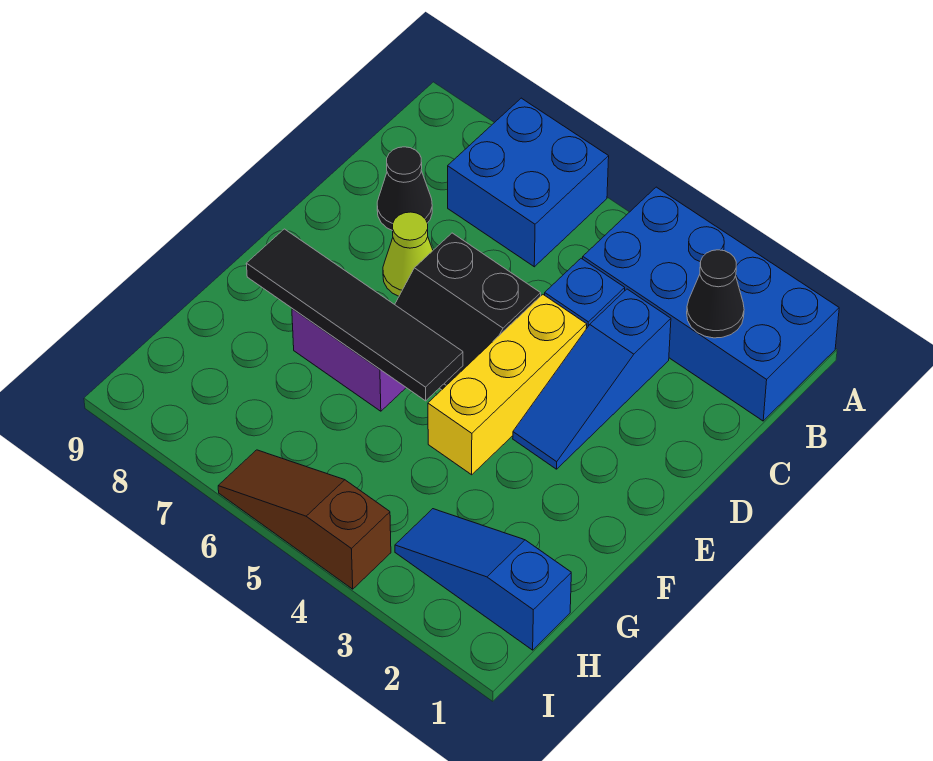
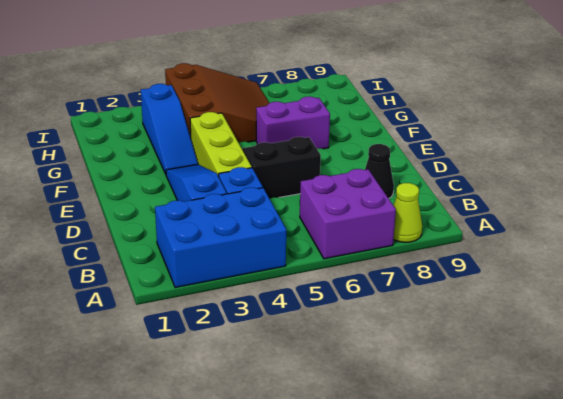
blue brick A1:B4 level 1 -> blue brick A2:B4 level 1
blue brick A6:B7 level 1 -> purple brick A6:B7 level 1
black cone B2 level 2 -> none
yellow brick D4:F4 level 1 -> lime brick D4:F4 level 1
lime cone D7 level 1 -> lime cone A8 level 1
black tile F5:F8 level 2 -> none
blue slope H1:H3 level 1 top 1 -> blue slope F3:H3 level 1 top H
brown slope I4:I6 level 1 top 4 -> brown slope G4:I6 level 1 top 4

